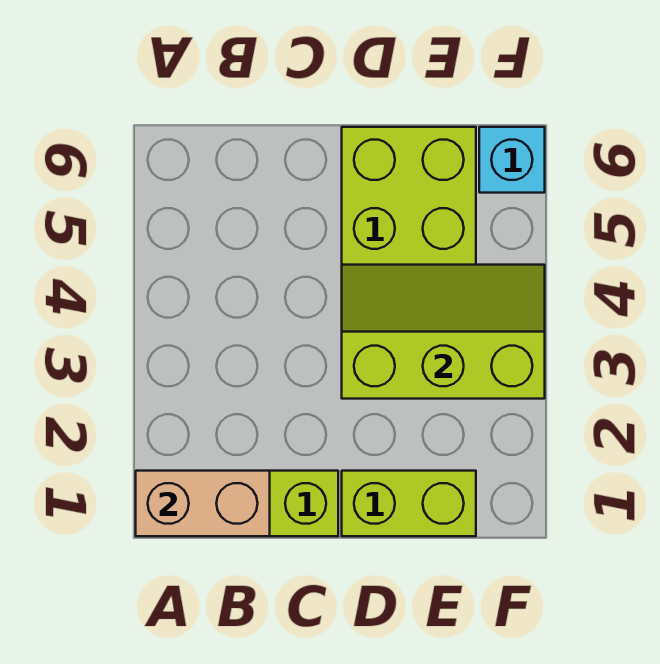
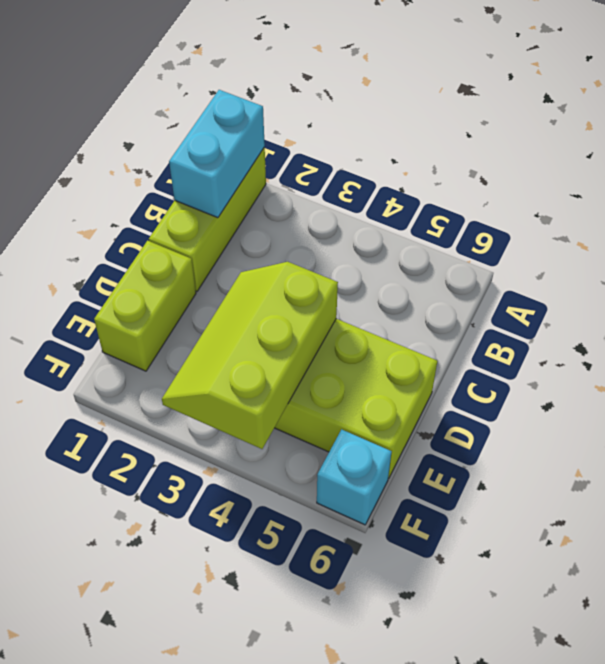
tan brick A1:B1 level 2 -> cyan brick A1:B1 level 2
lime slope D3:F4 level 2 top 3 -> lime slope D3:F4 level 2 top 4

